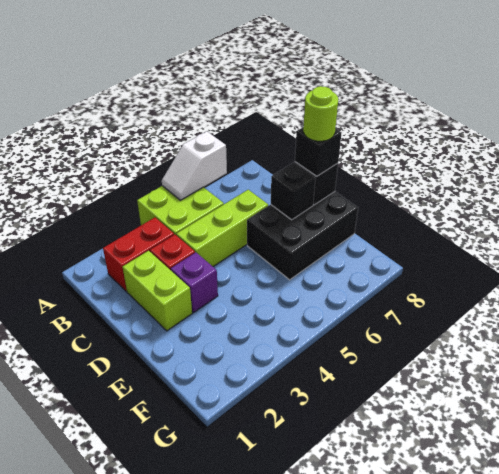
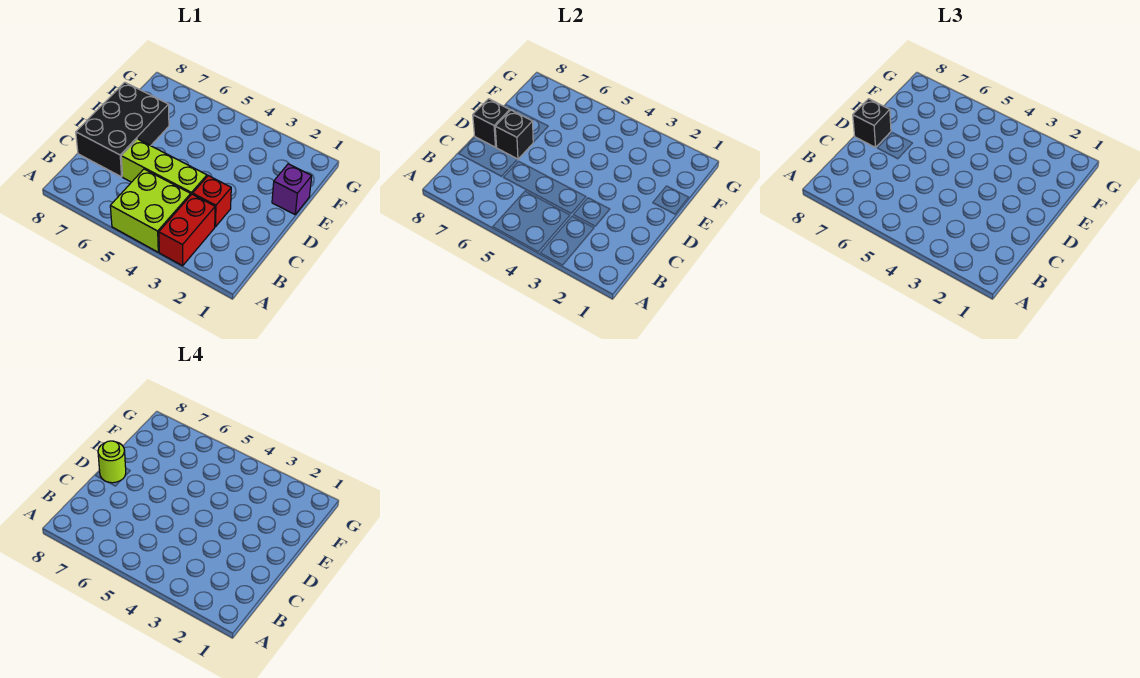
white slope A5:A6 level 2 top 6 -> none
red brick B2:B3 level 1 -> red brick A3:B3 level 1
lime brick C2:D2 level 1 -> none
purple brick D3 level 1 -> purple brick E1 level 1
black brick D6:E8 level 1 -> black brick C7:E8 level 1

